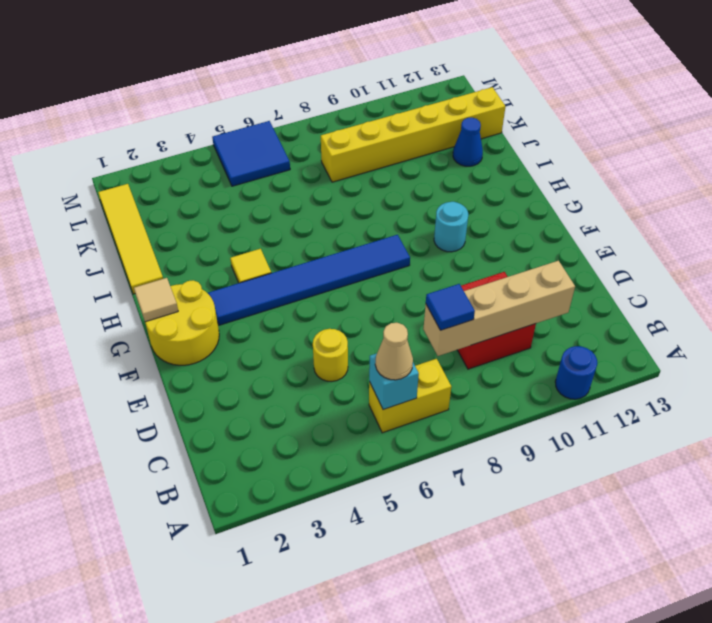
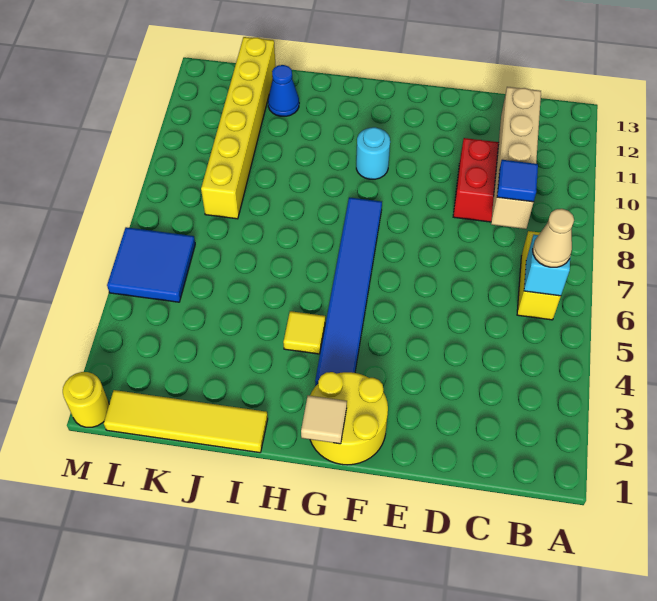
blue round brick A11 level 1 -> none
yellow round brick D5 level 1 -> yellow round brick M1 level 1

